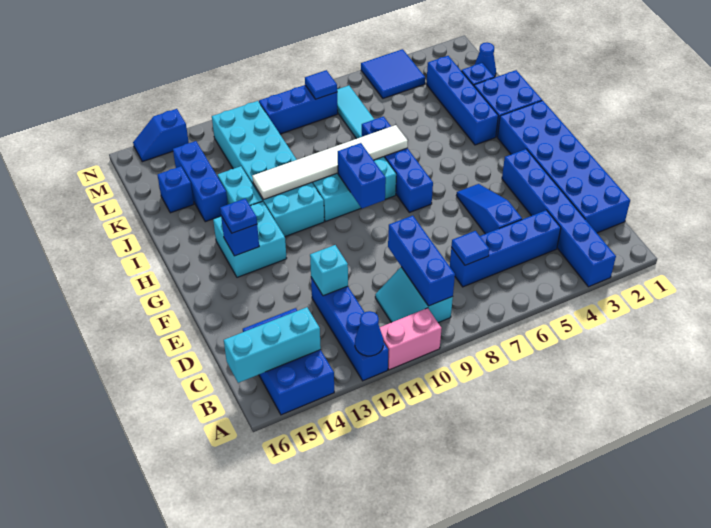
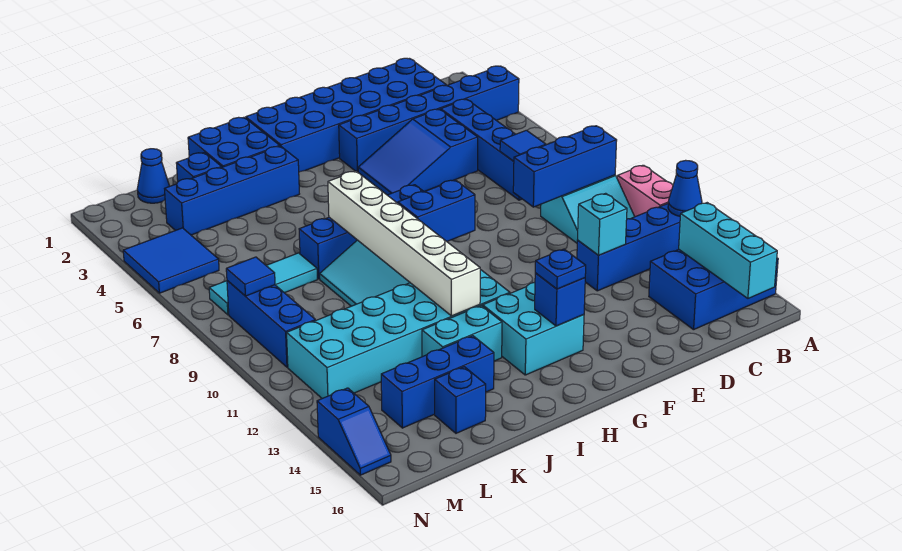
blue slope D5:F5 level 1 top D -> blue slope D4:F5 level 1 top D
white tile I7:I12 level 2 -> white brick I7:I12 level 2

